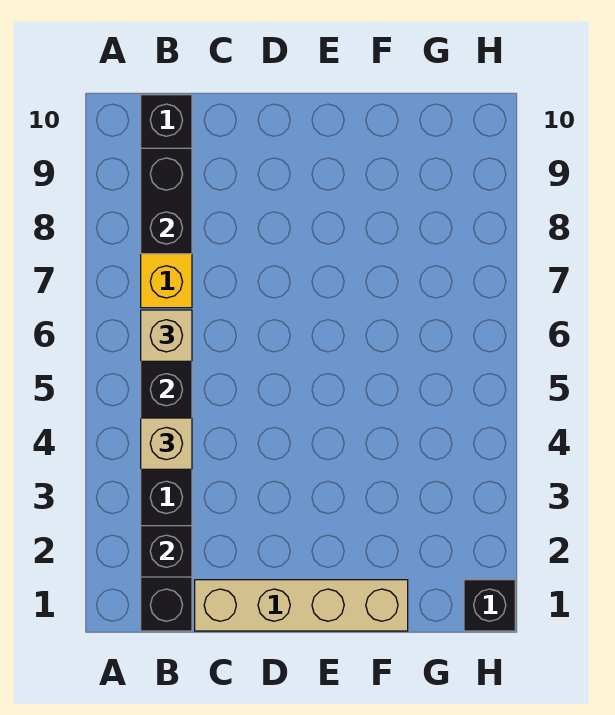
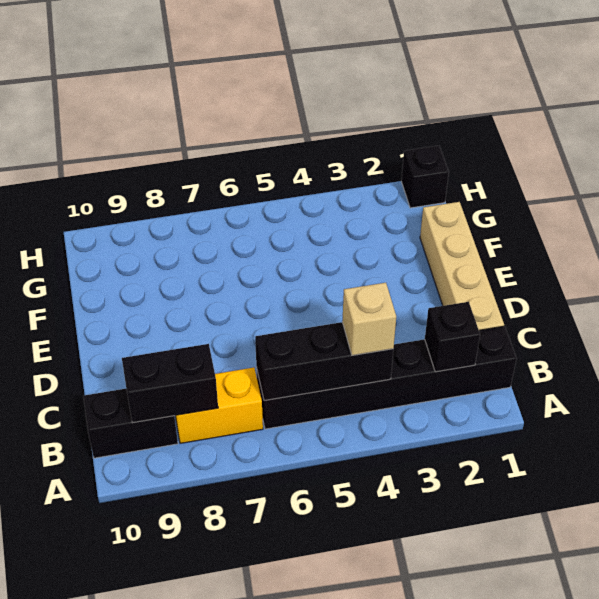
tan brick B6 level 3 -> none

